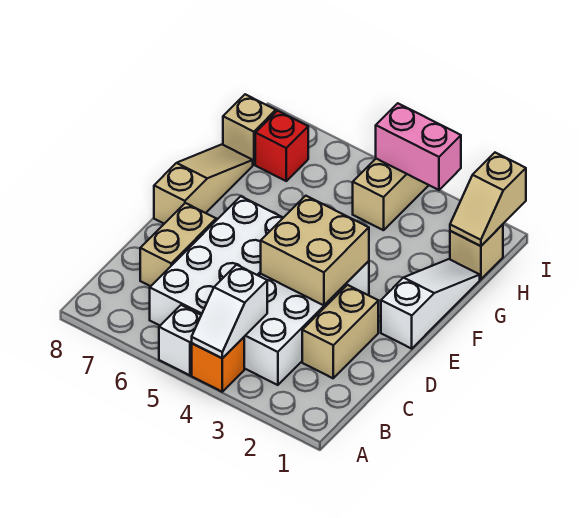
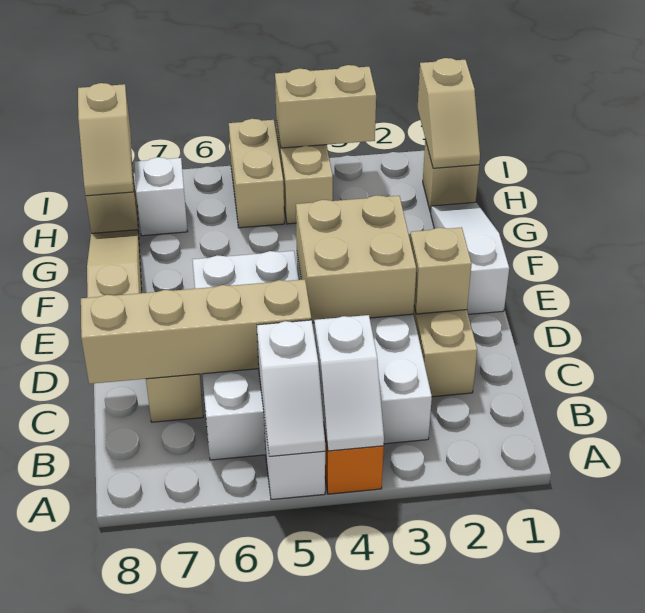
none -> white slope A5:B5 level 2 top B
none -> tan brick C5:C8 level 2
none -> tan brick D2 level 2
none -> tan brick H5:I5 level 1
red brick H7 level 1 -> white brick H7 level 1
none -> tan slope H8:I8 level 2 top I
pink brick I3:I4 level 2 -> tan brick I3:I4 level 2

